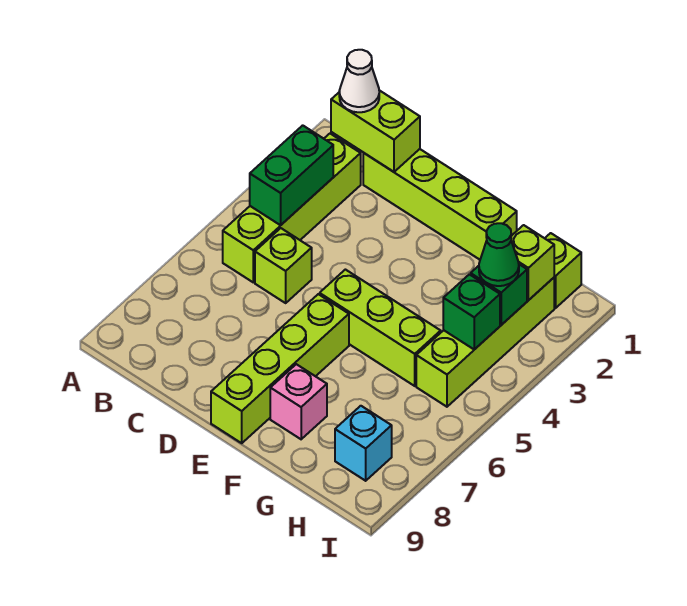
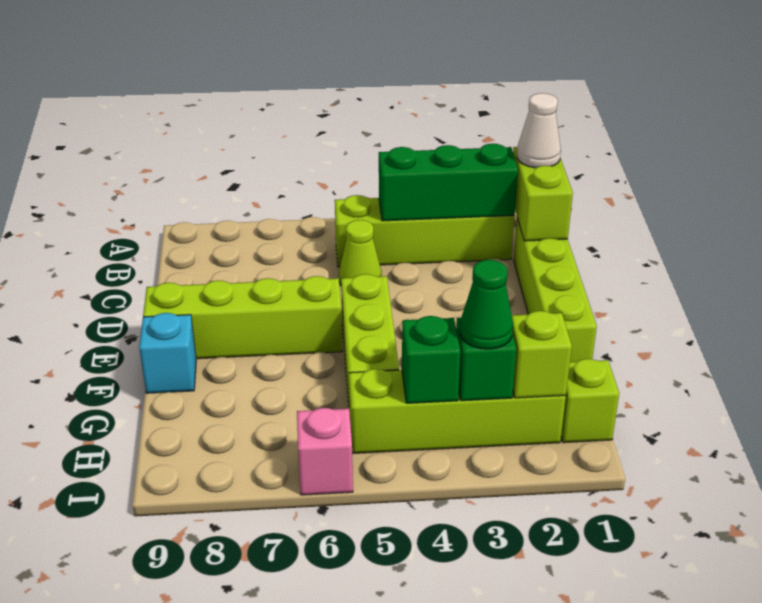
green brick B3:B4 level 2 -> green brick B2:B4 level 2
lime brick C5 level 1 -> lime cone C5 level 1
pink brick F8 level 1 -> pink brick I6 level 1
cyan brick H8 level 1 -> cyan brick F9 level 1

